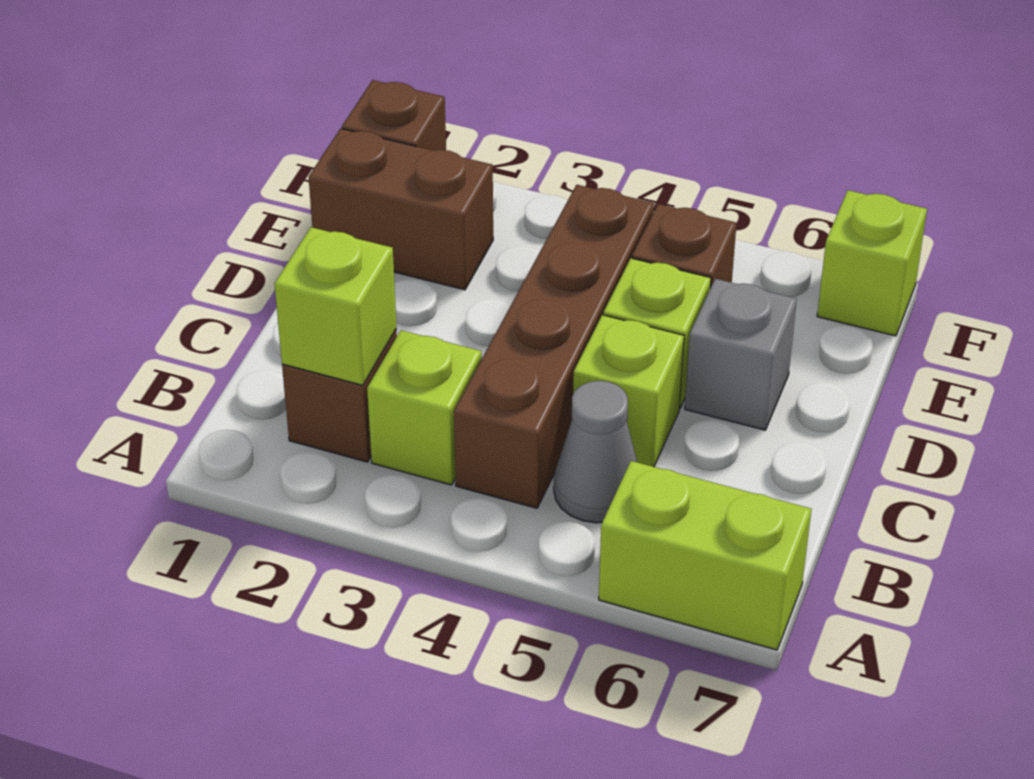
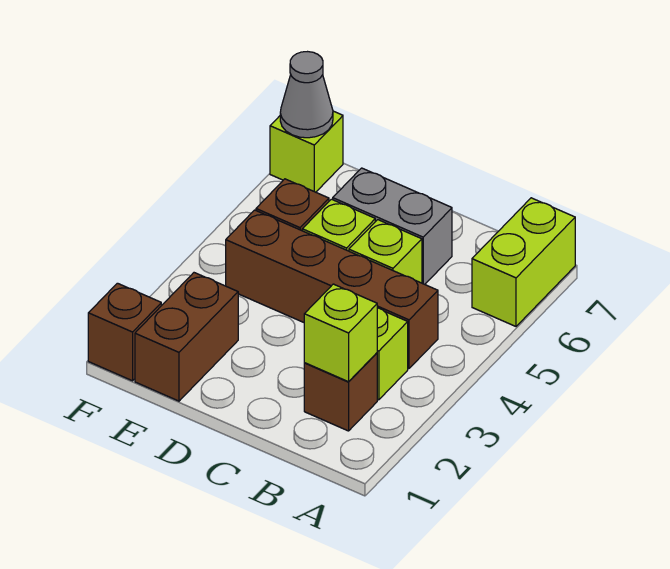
grey cone B5 level 1 -> grey cone F7 level 2
grey brick D6 level 1 -> grey brick C6:D6 level 1

